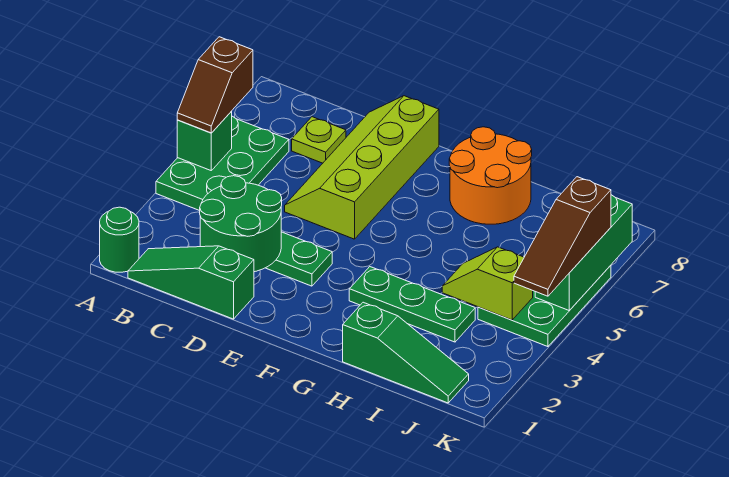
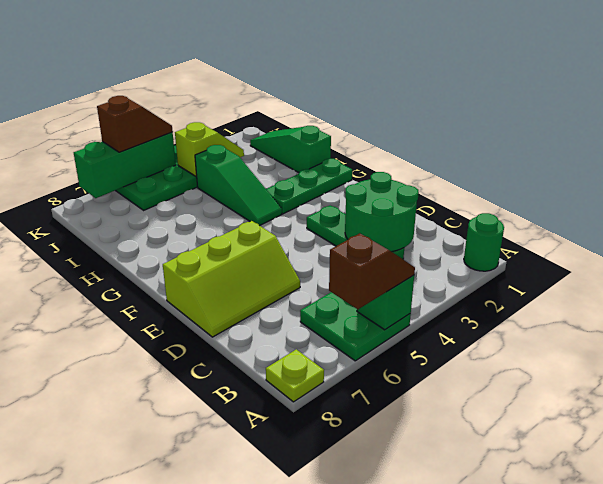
green plate A4:B6 level 1 -> green plate A5:B6 level 1
green slope B1:D1 level 1 top D -> green slope G4:I4 level 1 top I
lime plate C7 level 1 -> lime plate A8 level 1
lime slope D5:E8 level 1 top E -> lime slope D6:E8 level 1 top E
green plate G3:I3 level 1 -> green plate G1:G3 level 1
orange round brick G7:H8 level 1 -> none
lime slope I4:J4 level 2 top J -> lime slope J3:J4 level 2 top 4
brown slope K4:K6 level 3 top 6 -> brown slope K5:K6 level 3 top 6

